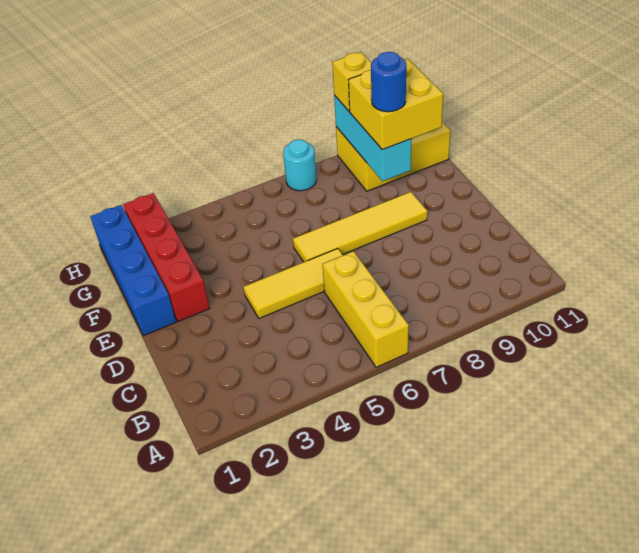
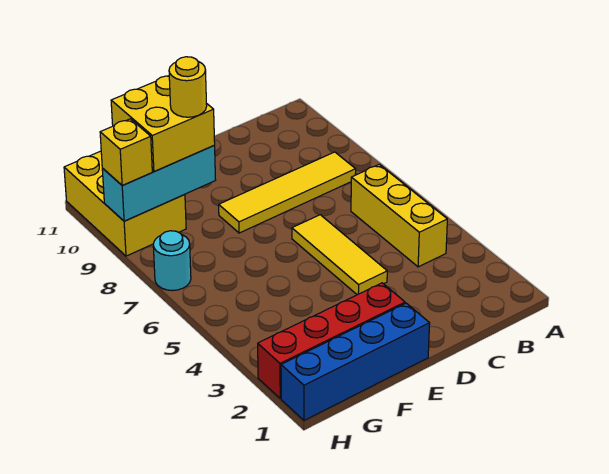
yellow brick A6:C6 level 1 -> yellow brick B4:B6 level 1
yellow tile E6:E9 level 1 -> yellow tile B8:E8 level 1
blue round brick F9 level 4 -> yellow round brick F9 level 4

